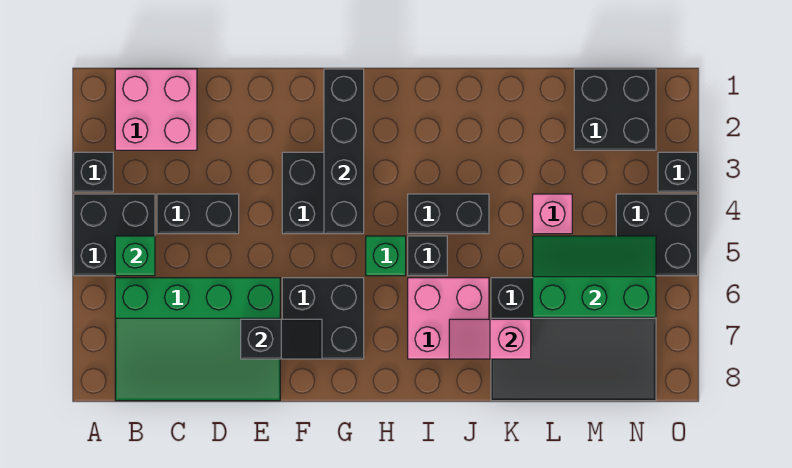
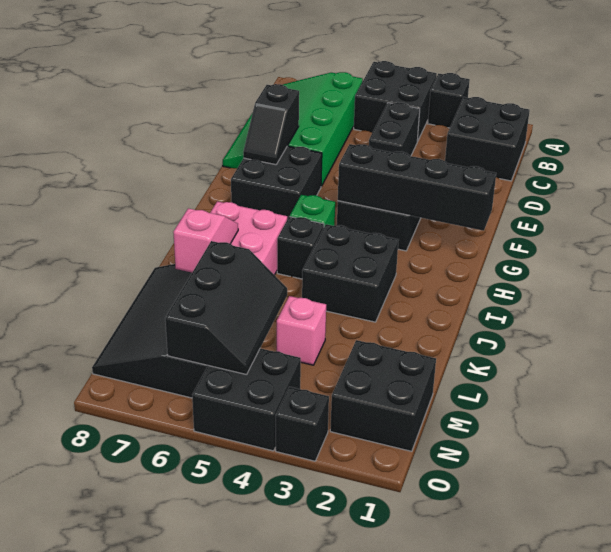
pink brick B1:C2 level 1 -> black brick B1:C2 level 1
green brick B5 level 2 -> none
black brick I4:J4 level 1 -> black brick I3:J4 level 1
green slope L5:N6 level 2 top 6 -> black slope L5:N6 level 2 top 6

